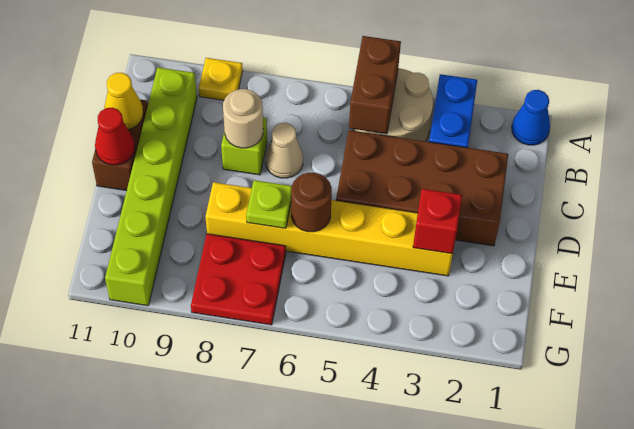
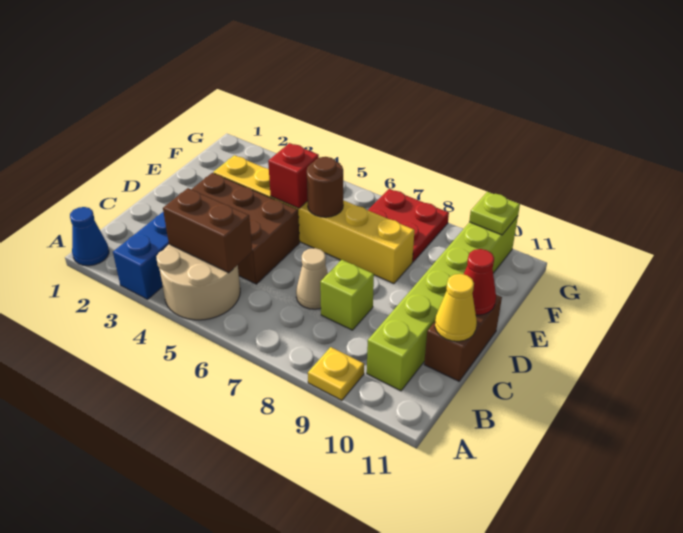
brown brick A5:B5 level 2 -> brown brick B4:B5 level 2
brown brick C2:D5 level 1 -> brown brick C3:D5 level 1
tan round brick C8 level 2 -> none
red brick E3 level 2 -> red brick E5 level 2
lime plate E7 level 2 -> lime plate G10 level 2

